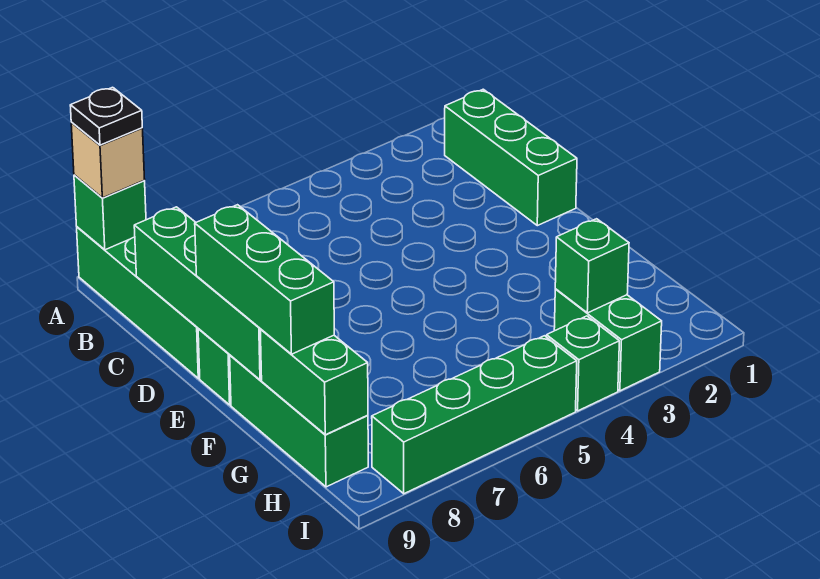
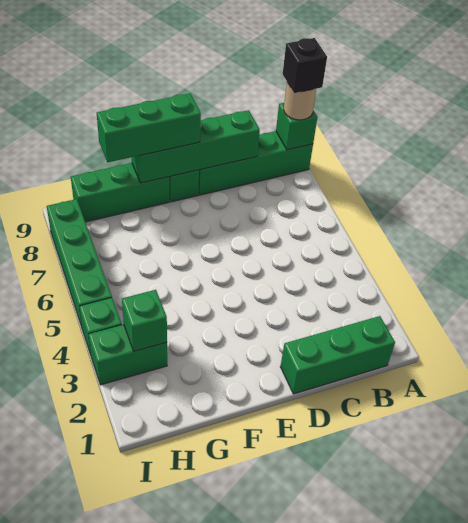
tan brick A9 level 3 -> tan round brick A9 level 3
black plate A9 level 4 -> black brick A9 level 4
green brick G9:H9 level 2 -> none

